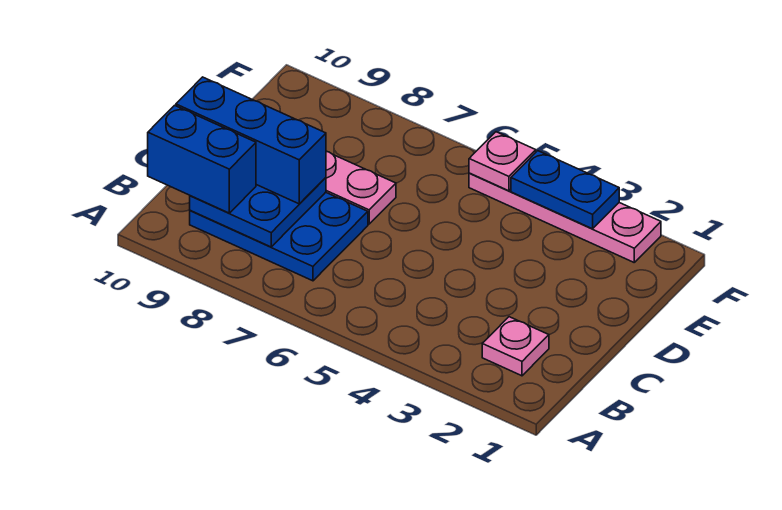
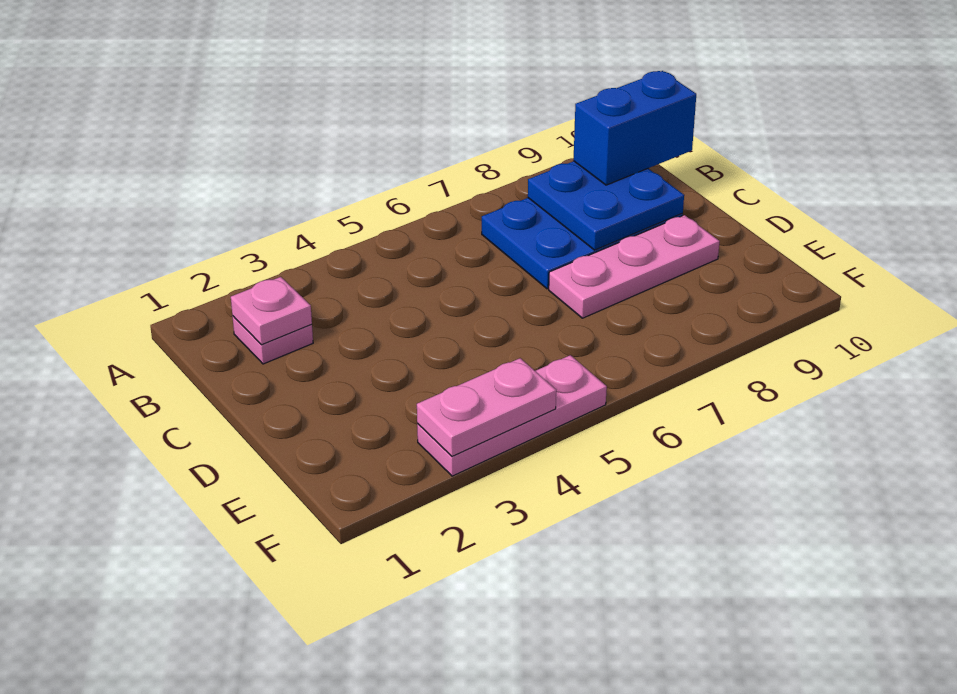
blue brick C8:C10 level 3 -> none
pink plate F2:F5 level 1 -> pink plate F3:F5 level 1
blue plate F3:F4 level 2 -> pink plate F3:F4 level 2
pink plate F5 level 2 -> pink plate B2 level 2

